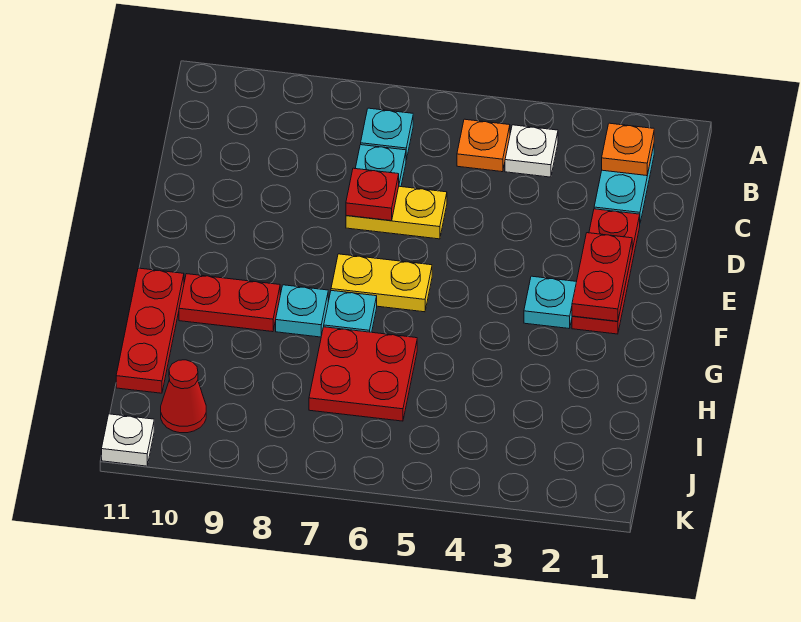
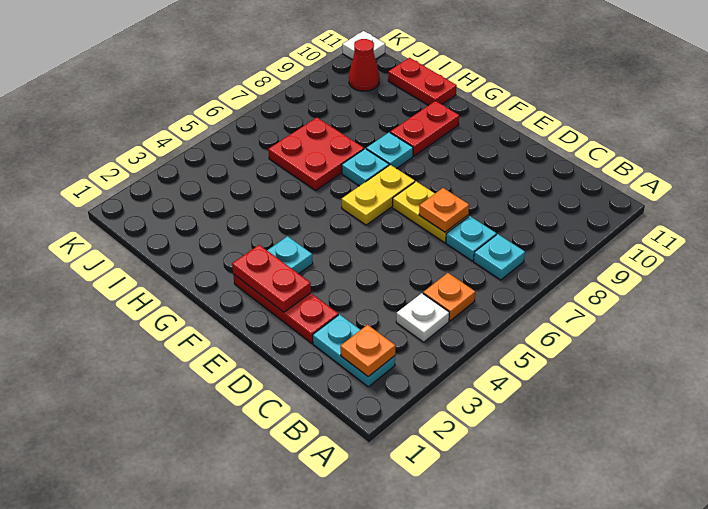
yellow plate D6:D7 level 1 -> yellow plate D7:E7 level 1
red plate D7 level 2 -> orange plate D7 level 2
red plate G11:I11 level 1 -> red plate H11:I11 level 1

